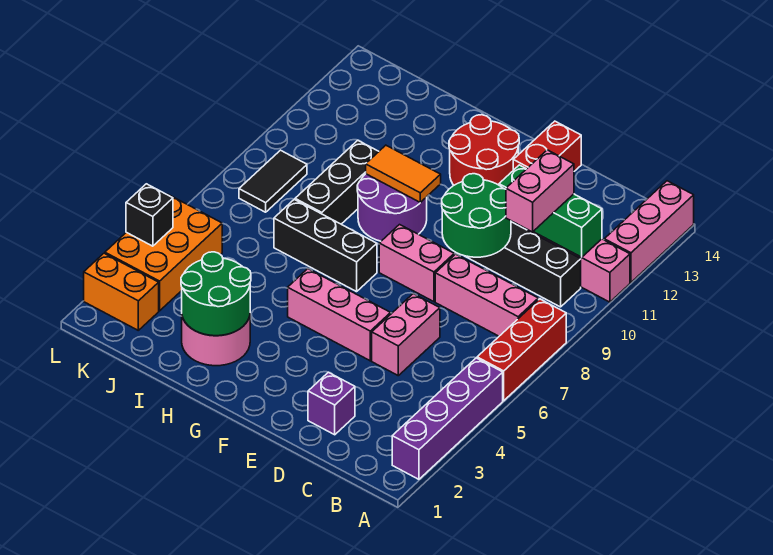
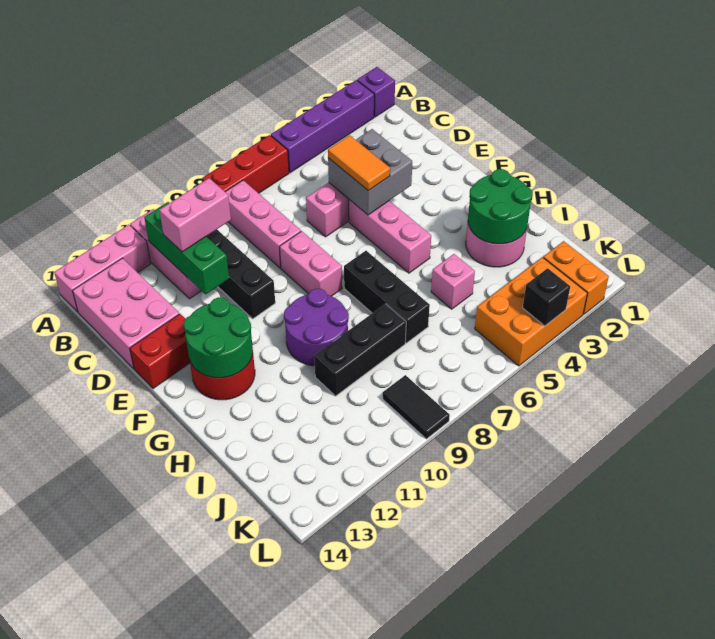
none -> pink brick B13:D14 level 1
purple brick D2 level 1 -> purple brick A1 level 1
none -> grey brick D4:E5 level 2
green round brick D9:E10 level 2 -> green round brick F12:G13 level 2
orange tile G10:H10 level 2 -> orange tile D5:E5 level 3
none -> pink brick I5 level 1
black tile K8:K9 level 1 -> black tile K9:L9 level 1

